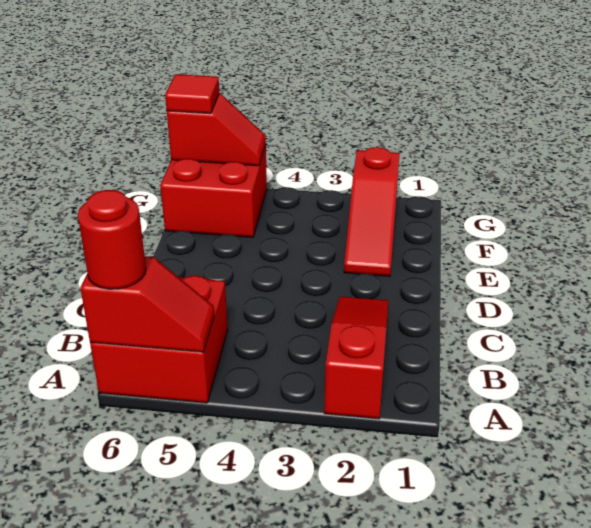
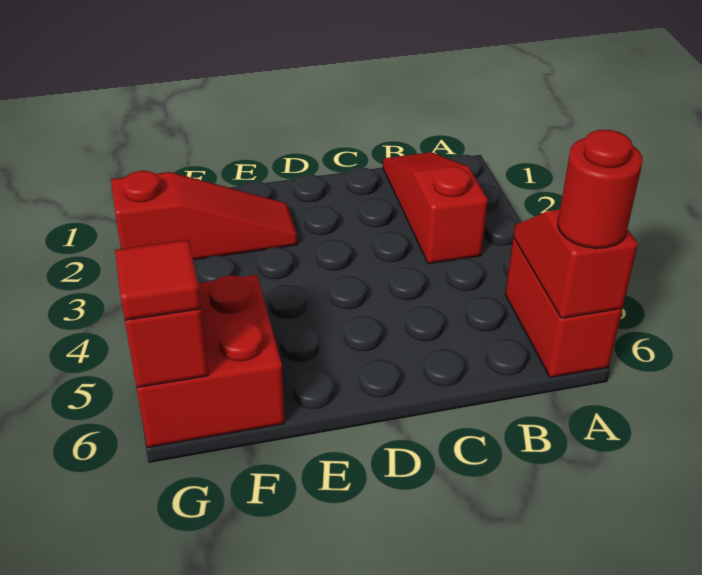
red slope A2:C2 level 1 top A -> red slope B1:B3 level 1 top 3
red brick A5:B6 level 1 -> red brick A5:A6 level 1

